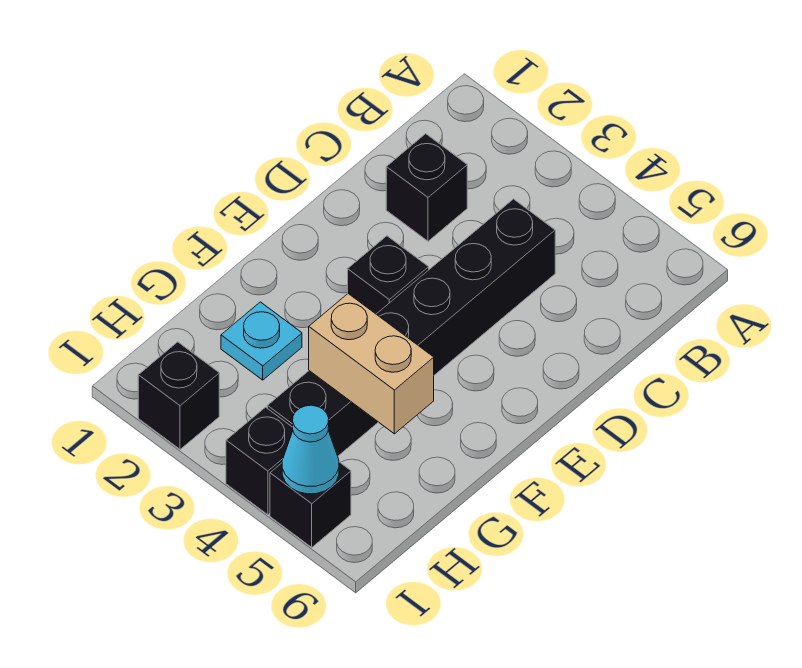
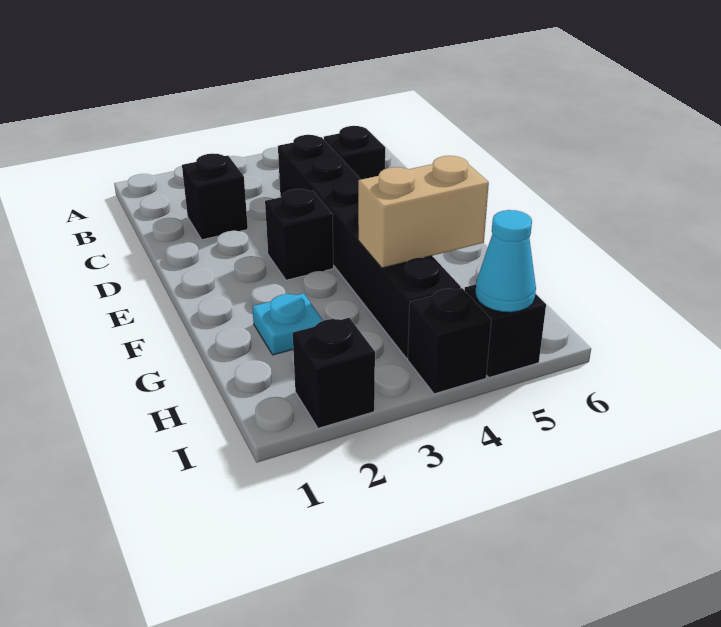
none -> black brick C5 level 1

